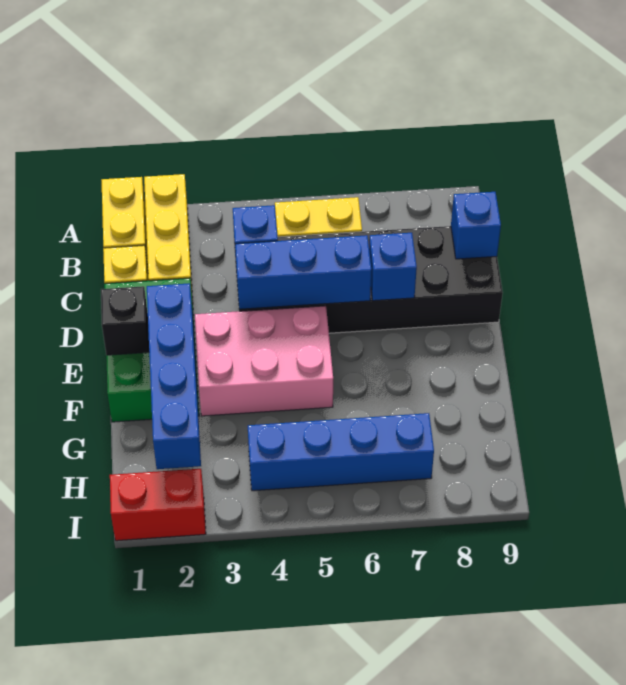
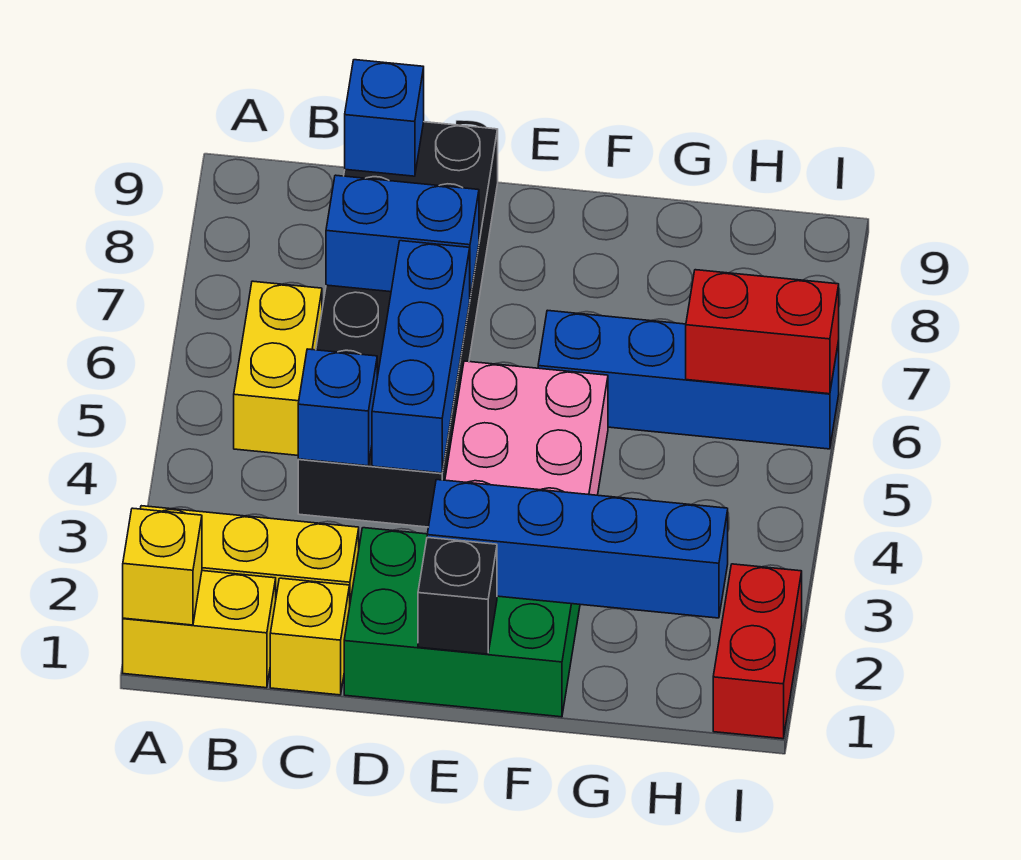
none -> yellow brick A1 level 2
blue brick D7 level 2 -> blue brick C7:D7 level 2
blue brick H4:H7 level 1 -> blue brick F6:I6 level 1
none -> red brick H6:I6 level 2

